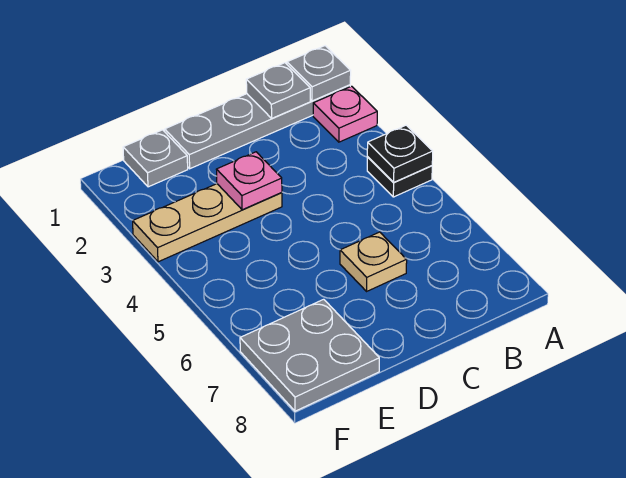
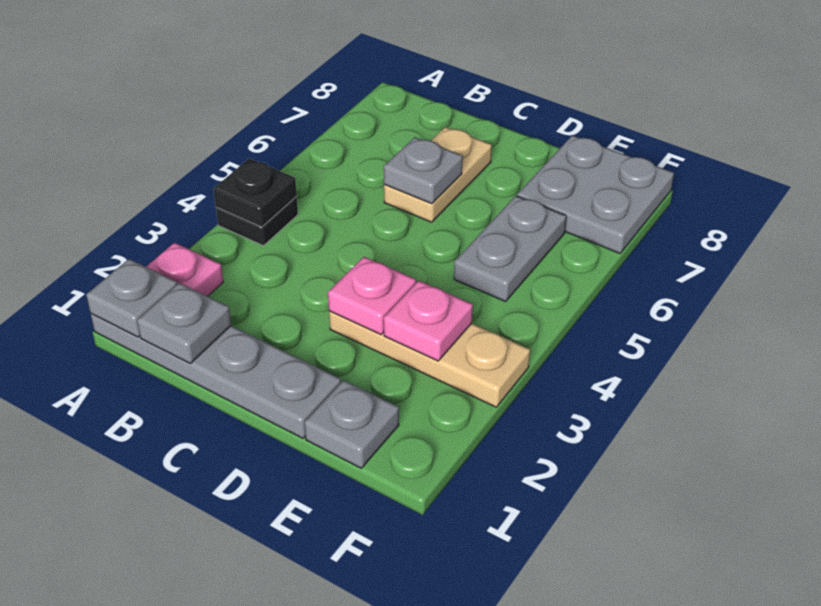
tan plate C6 level 1 -> tan plate C6:C7 level 1
none -> grey plate C6 level 2
none -> pink plate E3 level 2
none -> grey plate E5:E6 level 1

